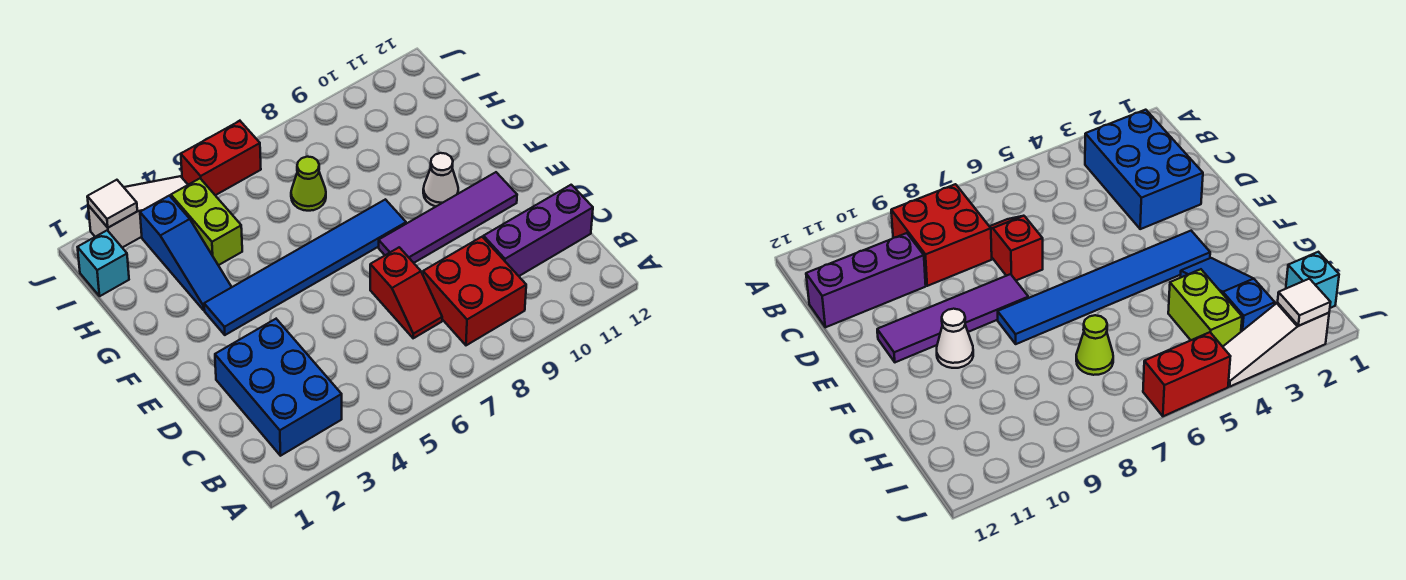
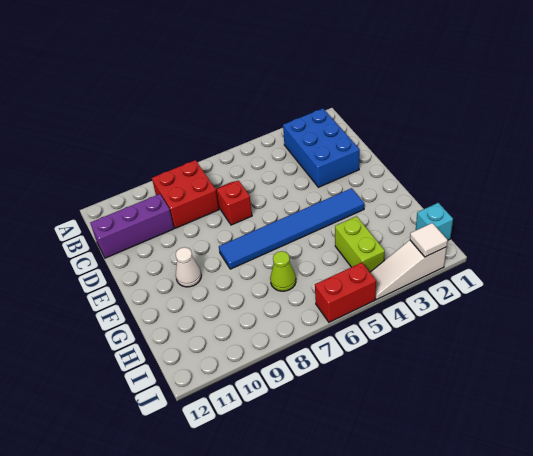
purple tile E8:E11 level 1 -> none
blue slope G3:I3 level 1 top I -> none

